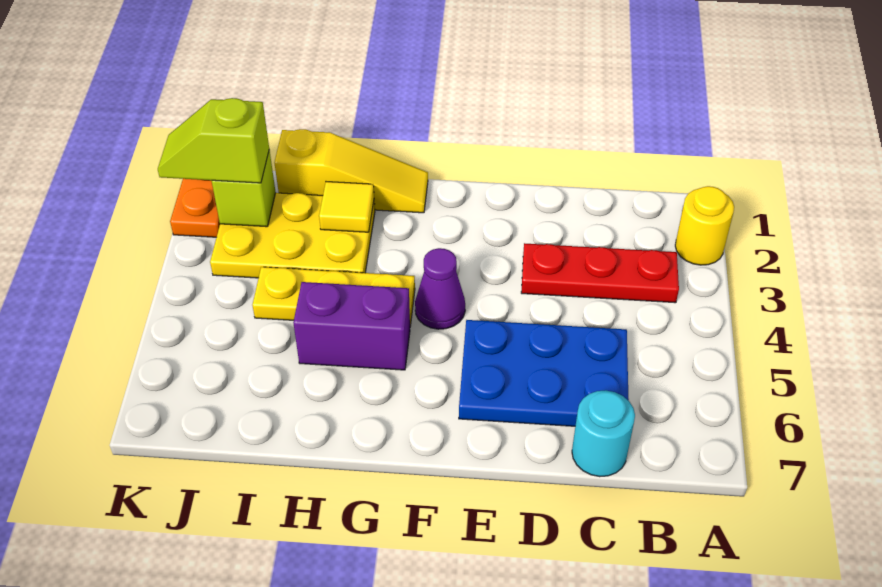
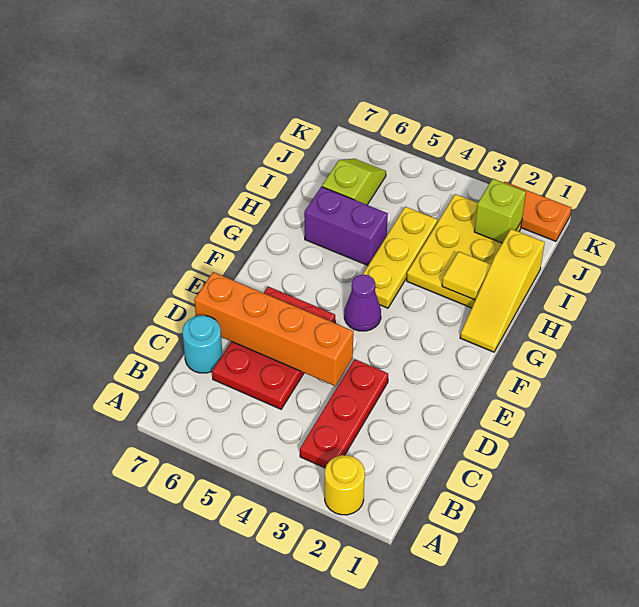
blue plate C5:E6 level 1 -> red plate C5:E6 level 1
none -> orange brick D4:D7 level 2
purple brick G5:H5 level 1 -> purple brick H5:H6 level 1
lime slope J2:K2 level 3 top J -> lime slope I6:J6 level 1 top I

